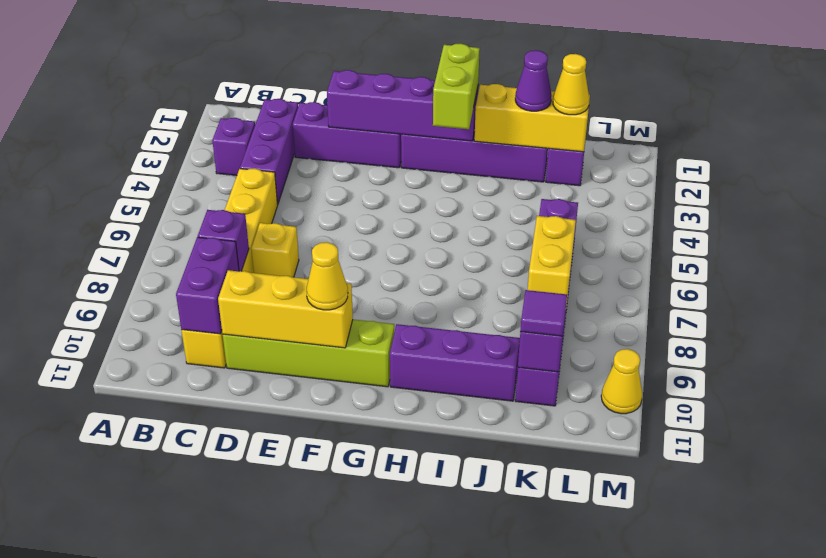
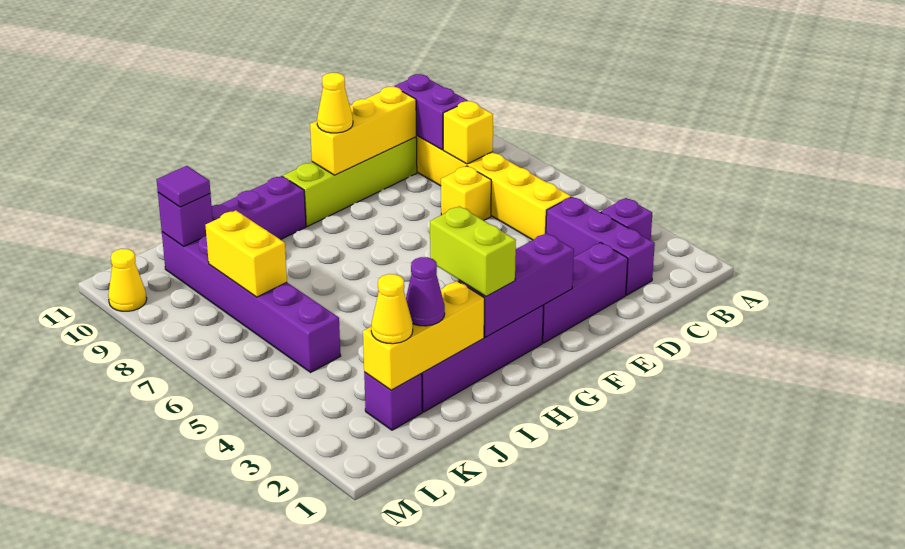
purple brick C8 level 2 -> yellow brick C8 level 2
purple brick E2:H2 level 2 -> purple brick F2:H2 level 2

